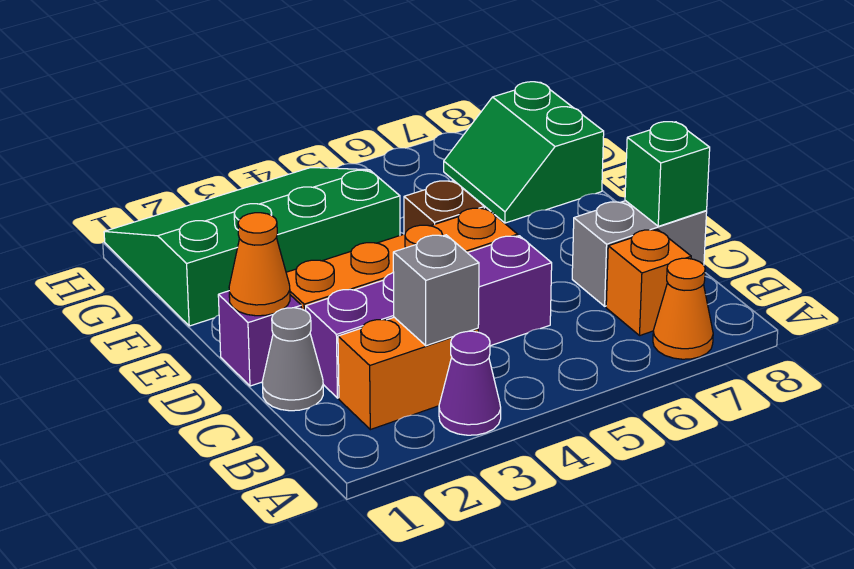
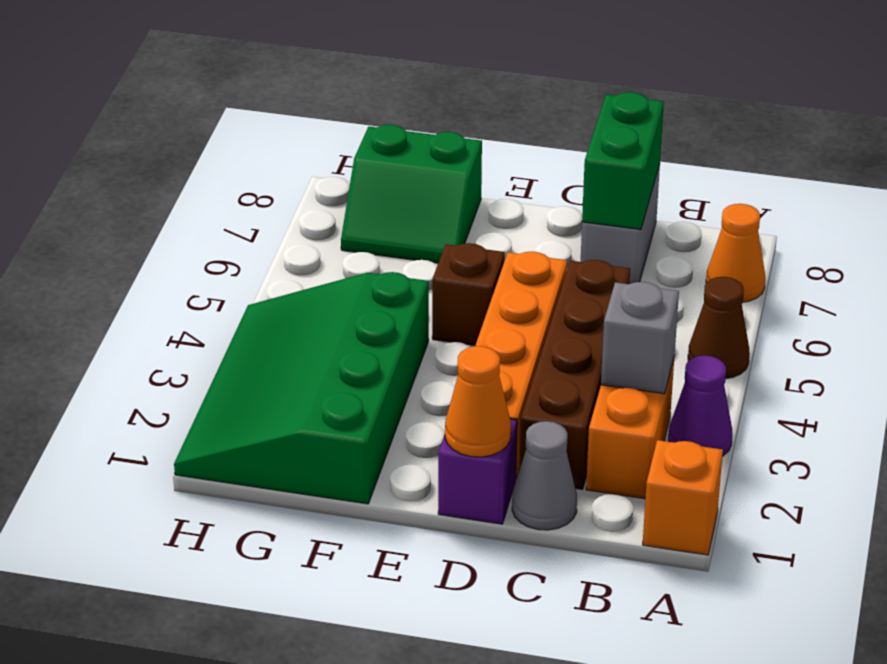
none -> brown cone A5 level 1
orange brick B7 level 1 -> orange brick A1 level 1
purple brick C2:C5 level 1 -> brown brick C2:C5 level 1
green brick C8 level 2 -> green brick C7:C8 level 2

